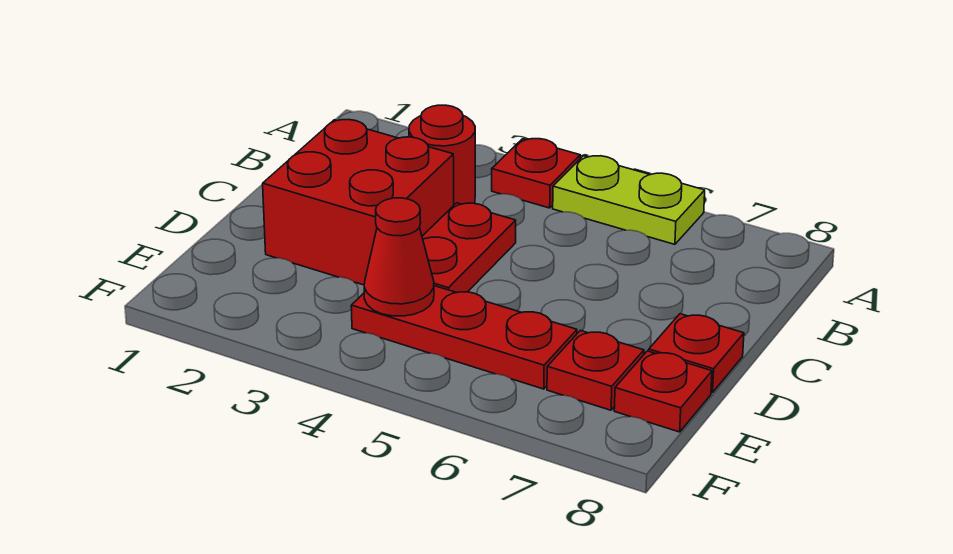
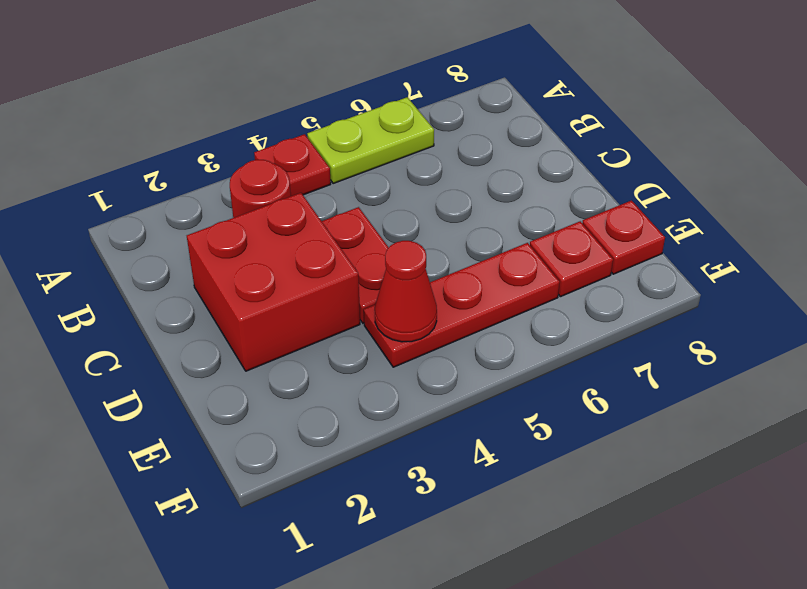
red plate D8 level 1 -> none

